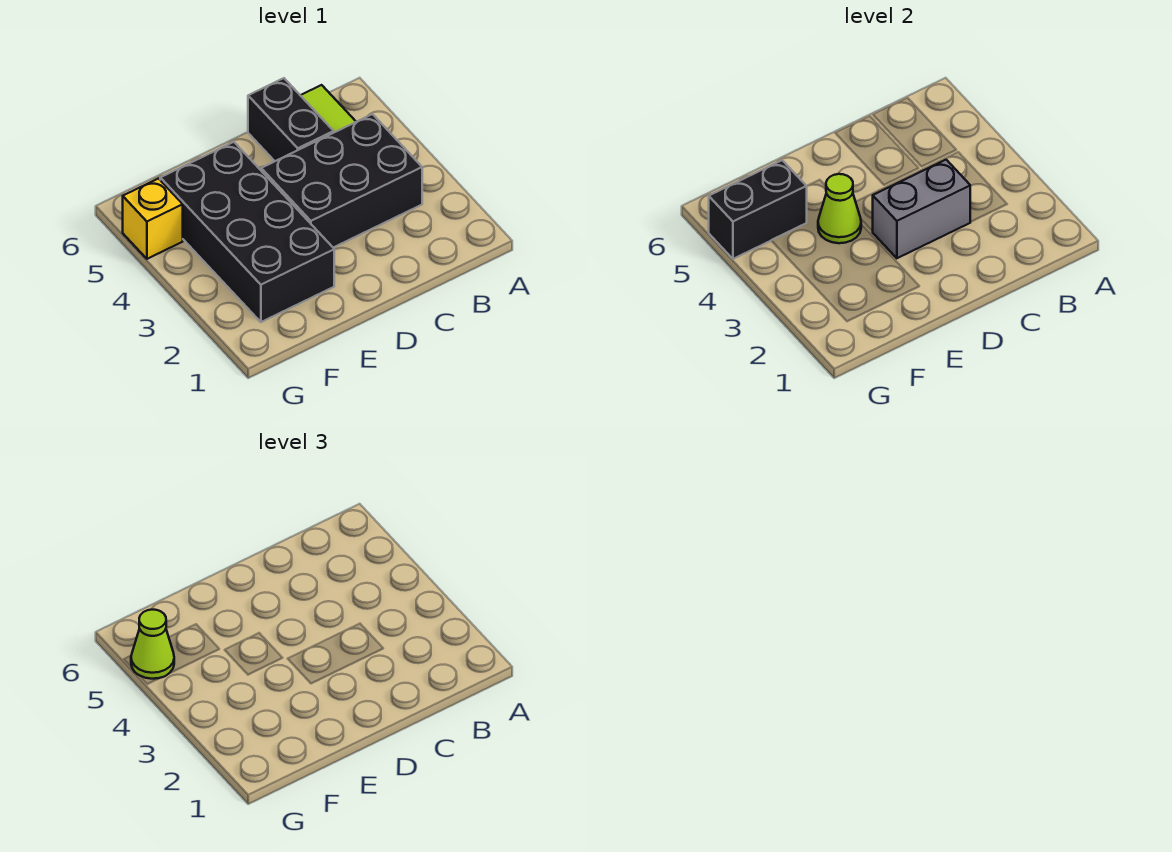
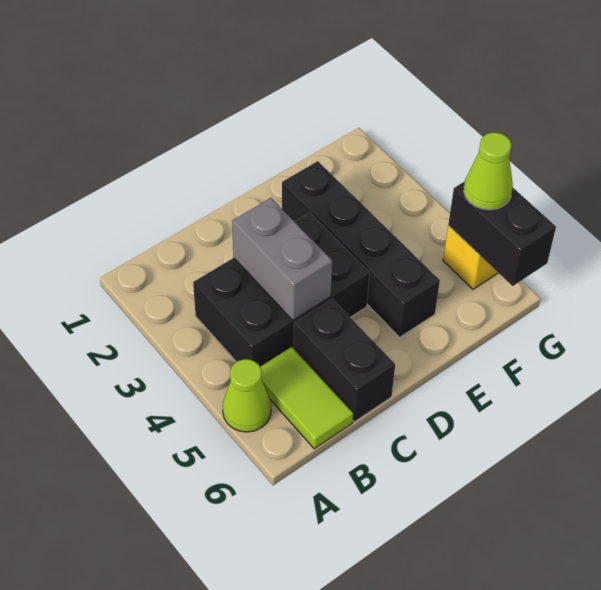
grey brick C3:D3 level 2 -> grey brick C3:C4 level 2
black brick E2:F5 level 1 -> black brick E2:E5 level 1
lime cone E4 level 2 -> lime cone A5 level 1
black brick F5:G5 level 2 -> black brick G5:G6 level 2

